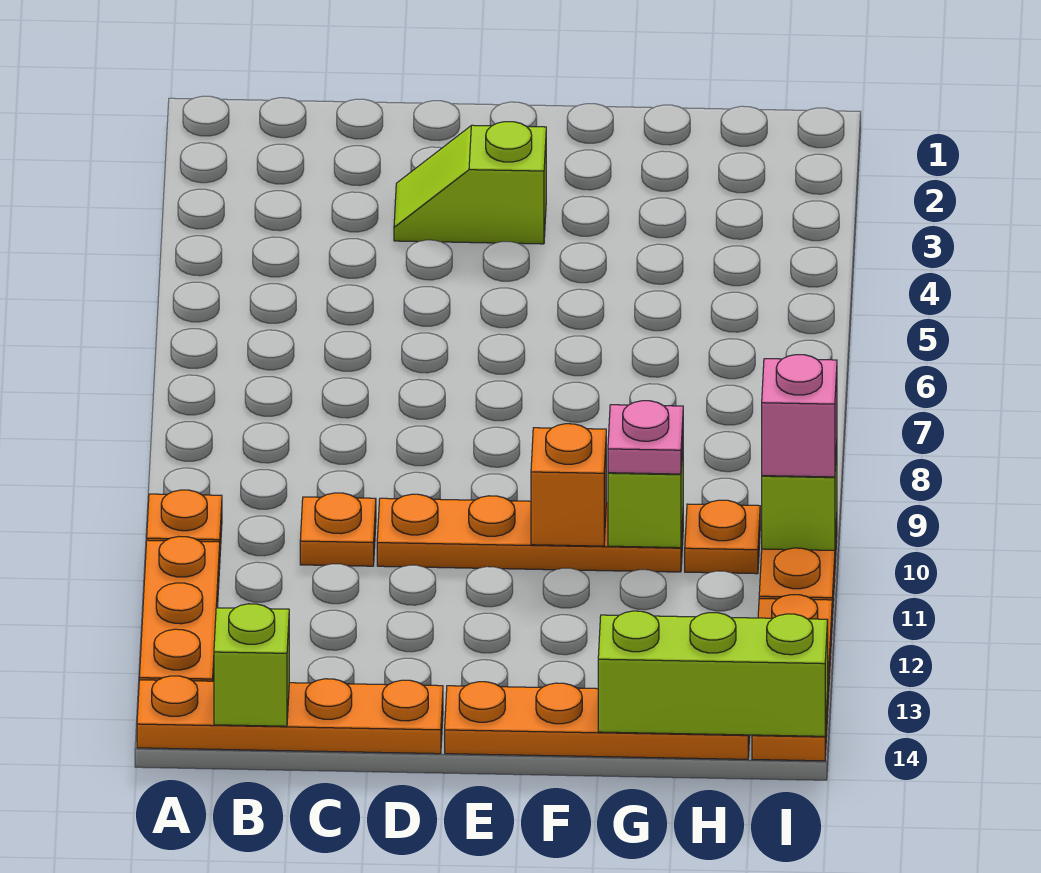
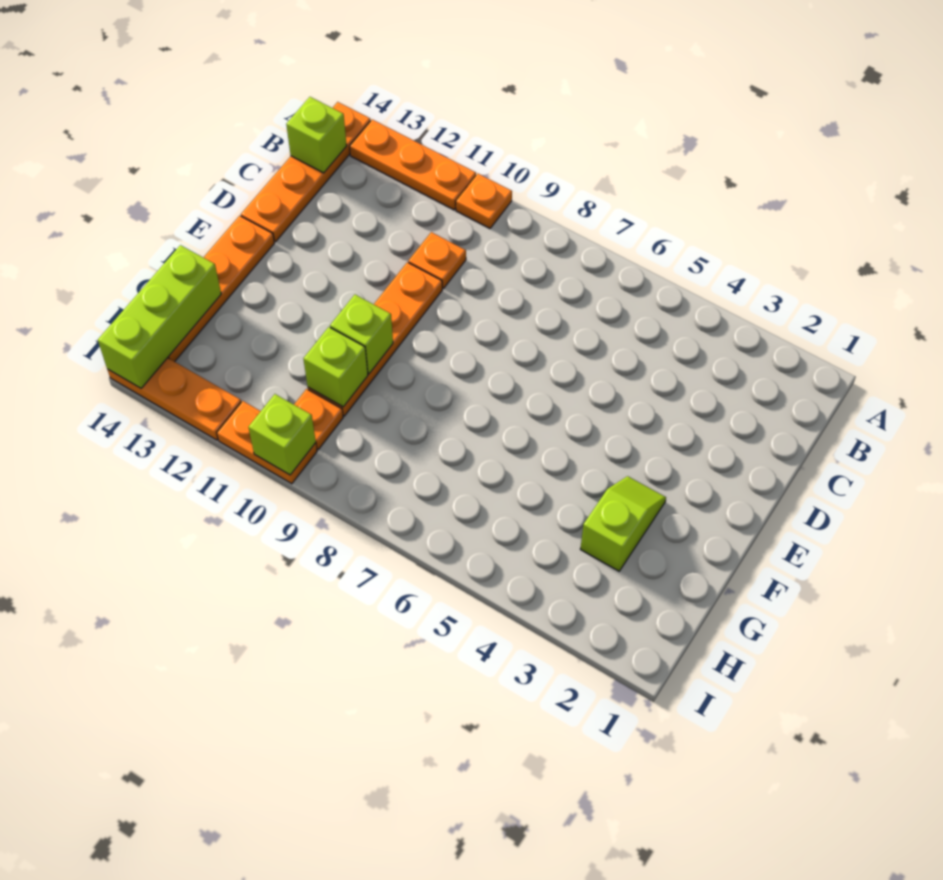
lime slope D3:E3 level 1 top E -> lime slope F3:G3 level 1 top G
orange brick F10 level 2 -> lime brick F10 level 2
pink plate G10 level 3 -> none
pink brick I10 level 3 -> none

